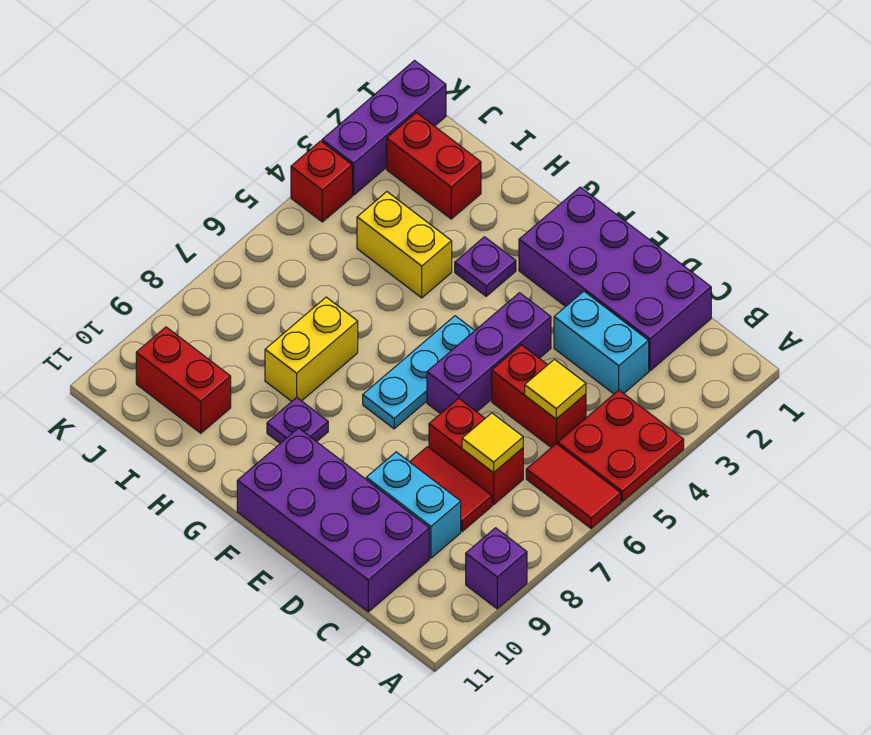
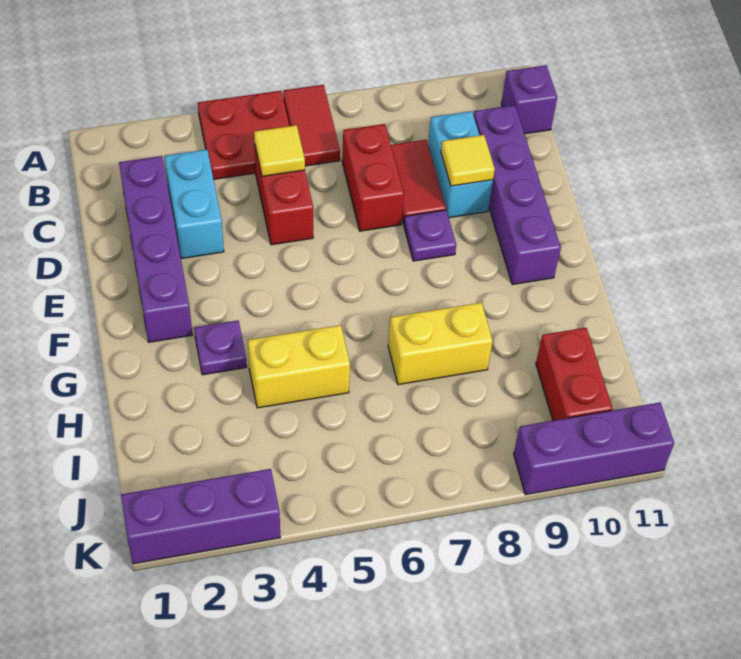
purple brick A9 level 1 -> purple brick B11 level 1
purple brick C1:F2 level 1 -> purple brick C2:F2 level 1
yellow tile C7 level 2 -> yellow tile D9 level 2
purple brick C10:F11 level 1 -> purple brick C10:F10 level 1
purple brick E4:E6 level 1 -> purple brick K9:K11 level 1
cyan plate F5:F7 level 1 -> none
purple plate G9 level 1 -> purple plate E8 level 1
yellow brick H4:I4 level 1 -> yellow brick H4:H5 level 1
red brick I2:J2 level 1 -> none
red brick K4 level 1 -> none

